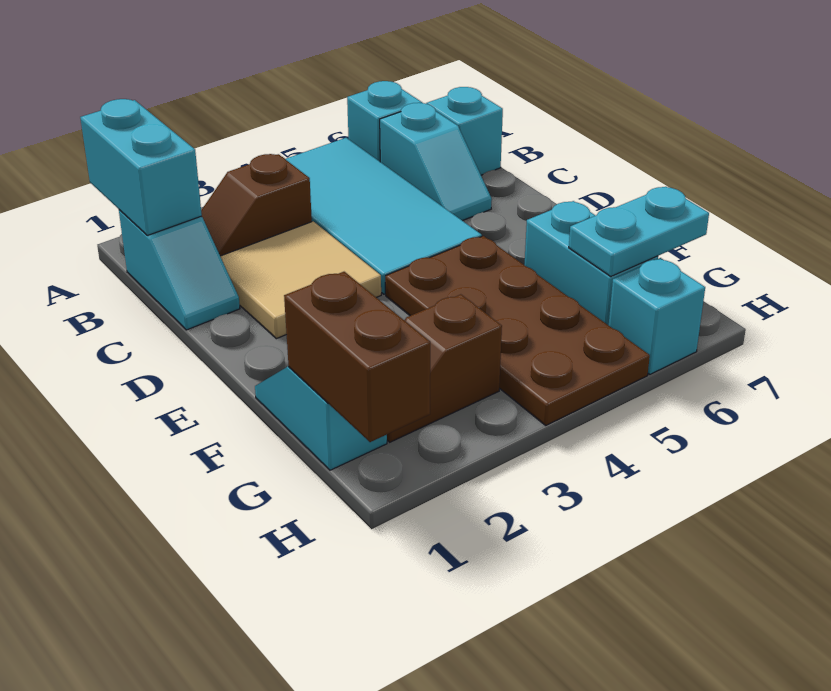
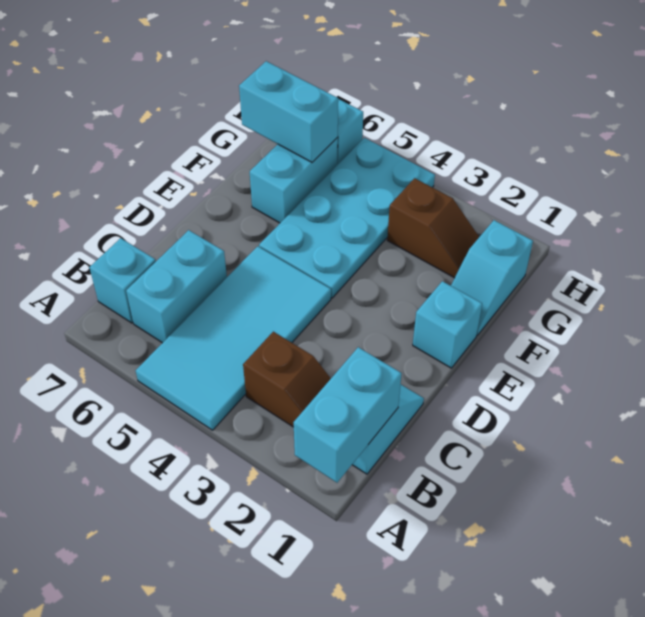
cyan brick A6 level 1 -> cyan brick E1 level 1
cyan slope B6:C6 level 1 top B -> cyan brick B6:C6 level 1
tan tile C2:D3 level 1 -> none
brown plate E4:H5 level 1 -> cyan plate E4:H5 level 1
brown brick G1:H1 level 2 -> none
cyan plate G6:G7 level 2 -> cyan brick G6:G7 level 2

